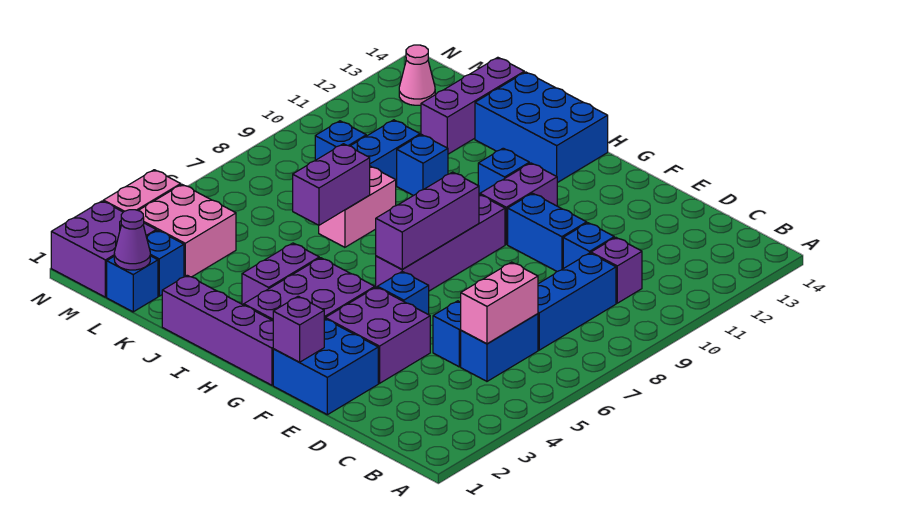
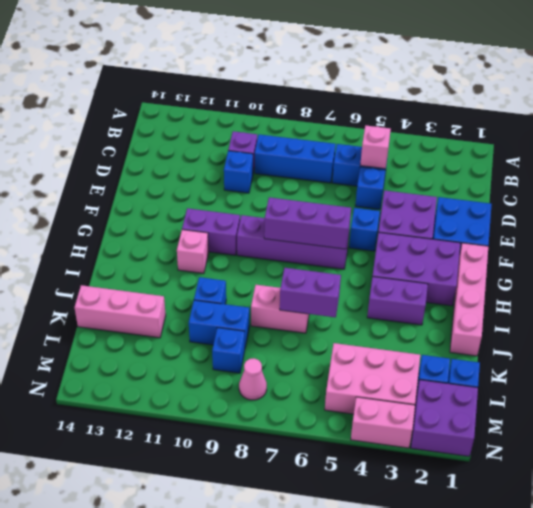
pink brick C5:C6 level 2 -> pink brick C5 level 2
blue brick E10:F10 level 1 -> none
purple brick F1 level 2 -> none
purple brick G1:J1 level 1 -> pink brick G1:J1 level 1
blue brick H11 level 1 -> pink brick H11 level 1
blue brick H13:J14 level 1 -> none
purple brick K12:K14 level 1 -> pink brick K12:K14 level 1
purple cone L1 level 2 -> none
pink brick L3:M4 level 1 -> pink brick L3:M5 level 1
pink cone M13 level 1 -> pink cone M8 level 1

